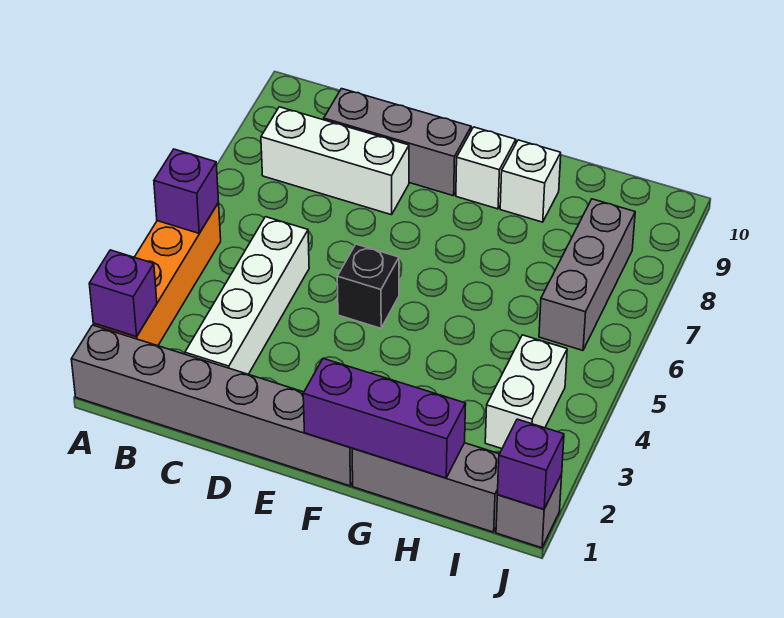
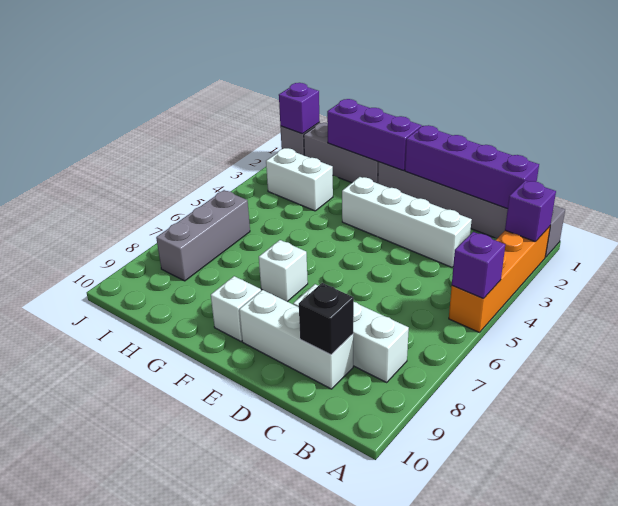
none -> purple brick B1:E1 level 2
white brick C2:C5 level 1 -> white brick C3:F3 level 1
grey brick C9:E9 level 1 -> white brick C9:E9 level 1
black brick E5 level 1 -> black brick C9 level 2
white brick G9 level 1 -> white brick F7 level 1
white brick I3:I4 level 1 -> white brick H3:I3 level 1

